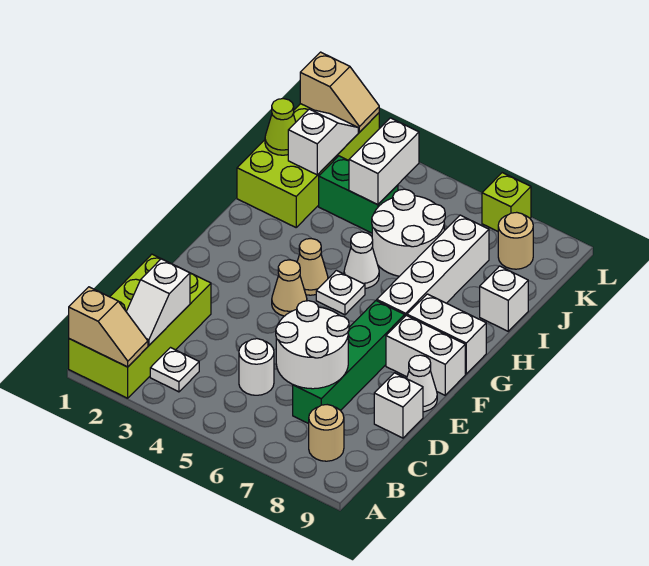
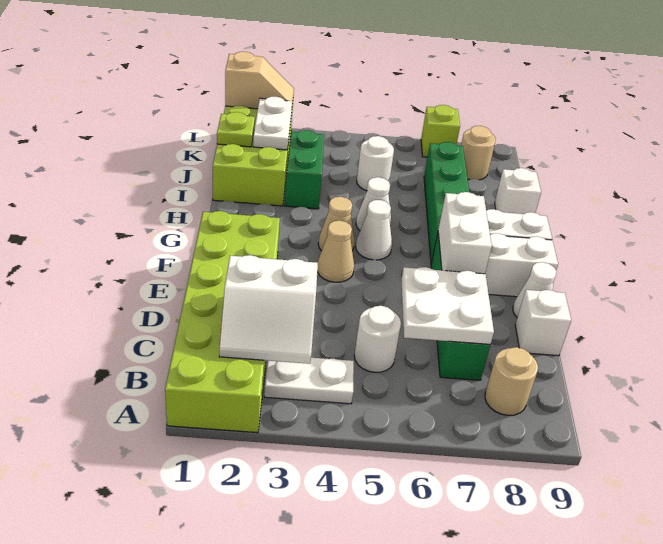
lime brick A1:D2 level 1 -> lime brick A1:F2 level 1
tan slope A1:A2 level 2 top 1 -> none
white slope B2:C2 level 2 top C -> white slope B2:C3 level 2 top C
white plate B3 level 1 -> white plate B3:B4 level 1
white round brick C6:D7 level 2 -> white plate C6:D7 level 2
white plate G5 level 1 -> white cone G5 level 1
white brick G7:J7 level 1 -> green brick G7:J7 level 1
white round brick I5:J6 level 1 -> white round brick J5 level 1
lime cone J1 level 2 -> lime plate J1 level 2
white slope J2:K2 level 2 top J -> white plate J2:K2 level 2
green brick J3:J4 level 1 -> green brick I3:J3 level 1
white brick J4:K4 level 2 -> white brick E7:F7 level 2

